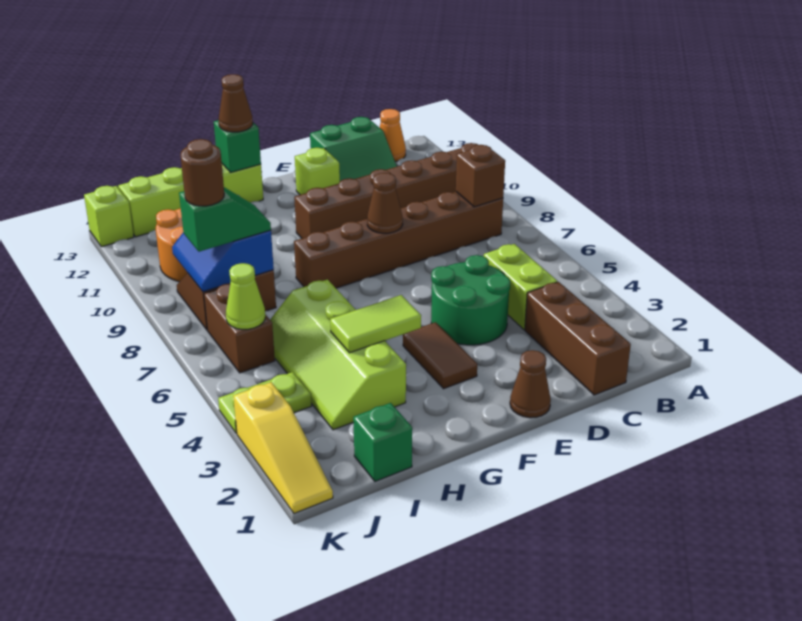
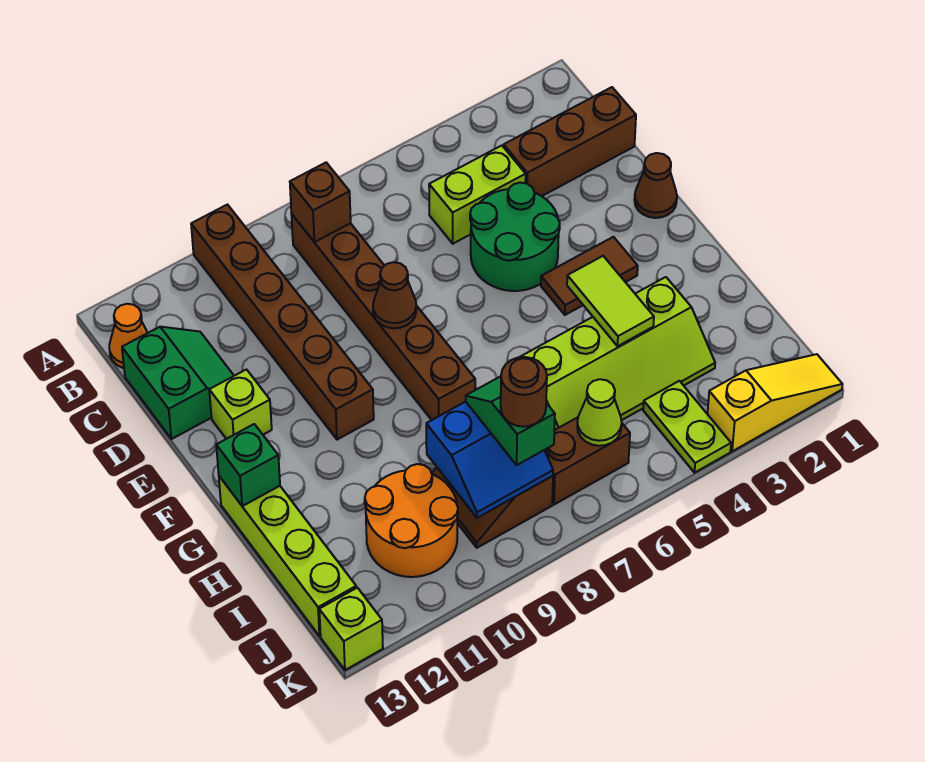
brown cone G13 level 3 -> none
green brick I1 level 1 -> none

